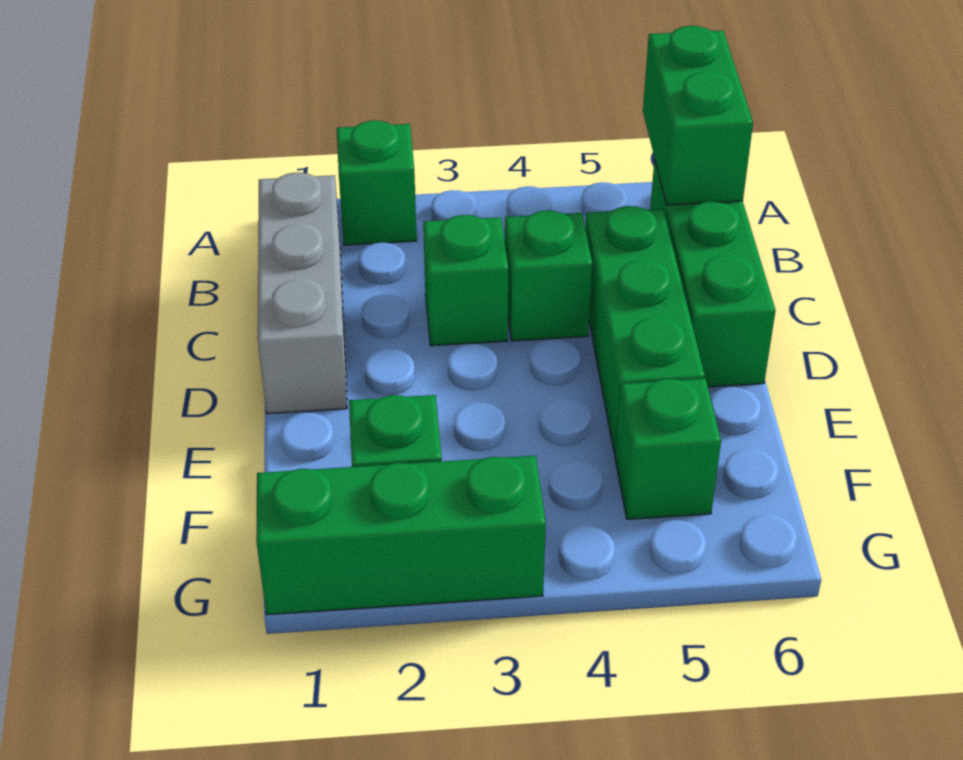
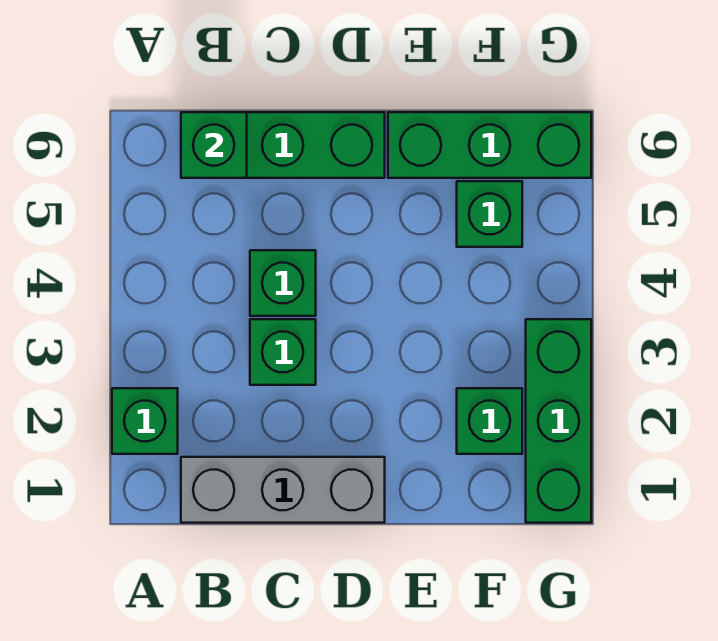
green brick A6:B6 level 2 -> green brick B6 level 2
green brick C5:E5 level 1 -> green brick E6:G6 level 1

